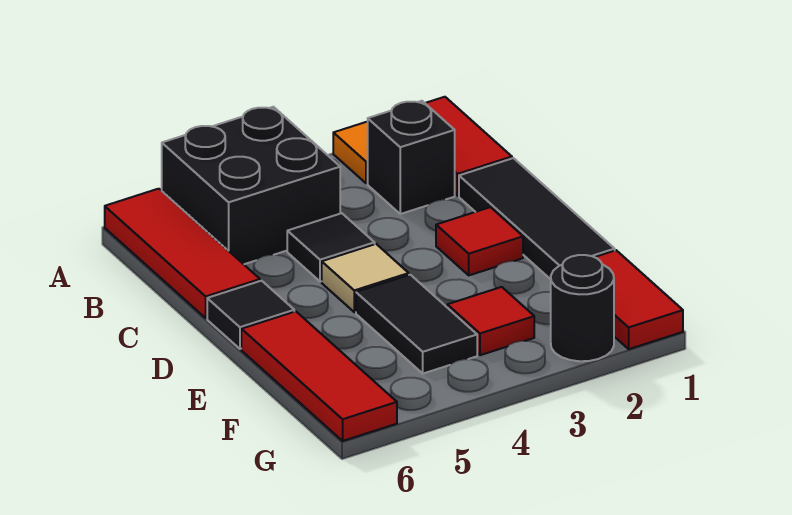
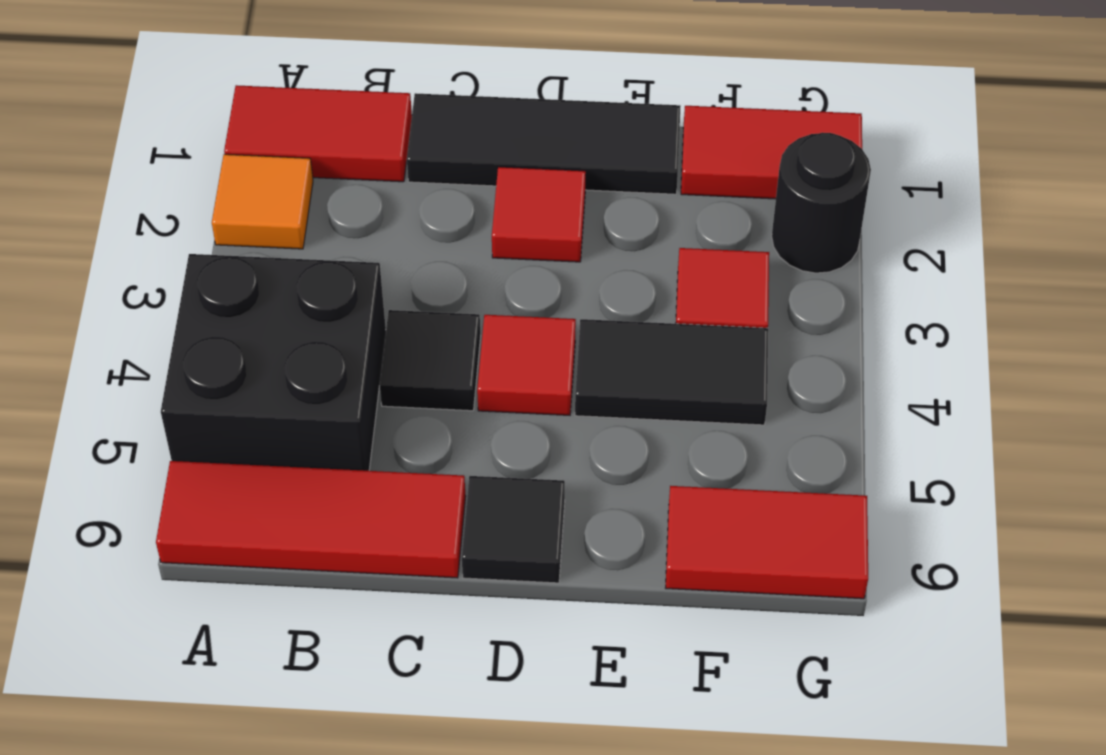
black brick B2 level 1 -> none
tan tile D4 level 1 -> red tile D4 level 1
red tile E6:G6 level 1 -> red tile F6:G6 level 1

